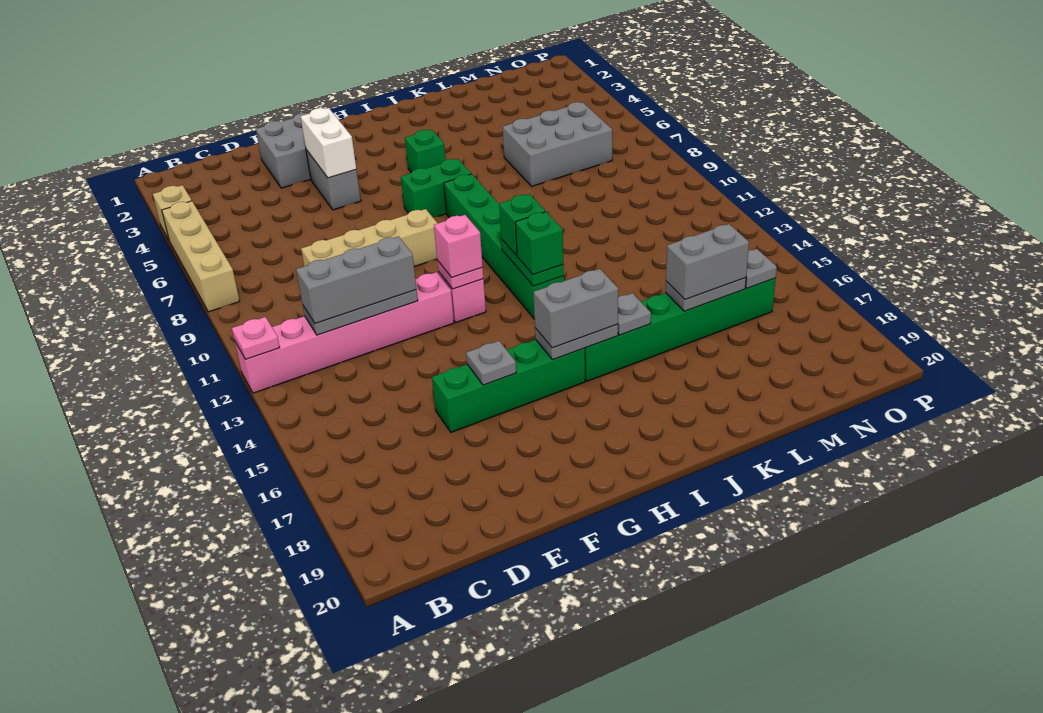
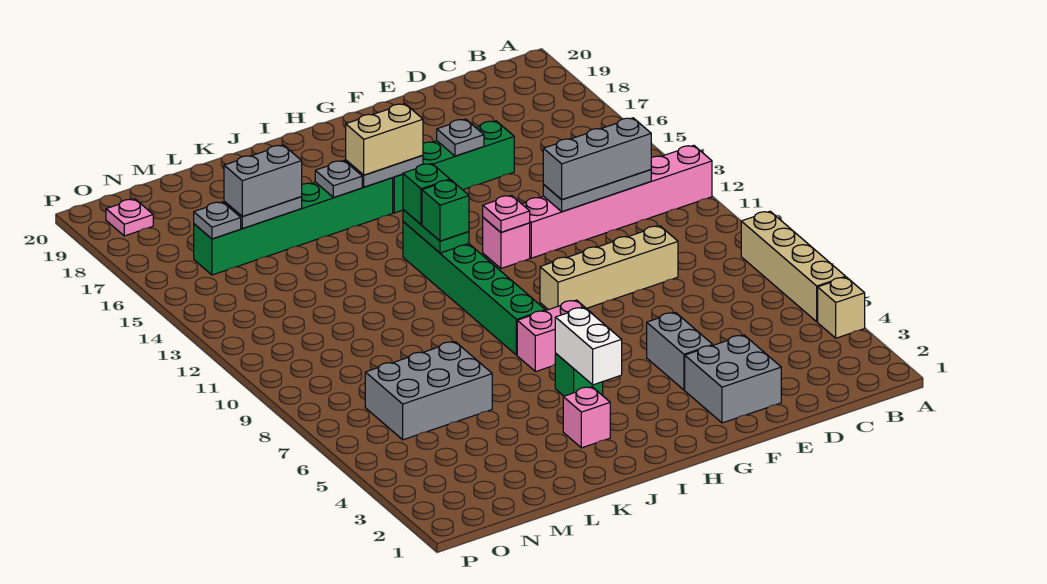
pink plate A12 level 2 -> pink plate O19 level 1
white brick F4:F5 level 2 -> white brick I4:I5 level 2
pink brick G12 level 3 -> pink brick J3 level 1
green brick H7:I7 level 1 -> pink brick H7:I7 level 1
grey brick H16:I16 level 3 -> tan brick H16:I16 level 3

